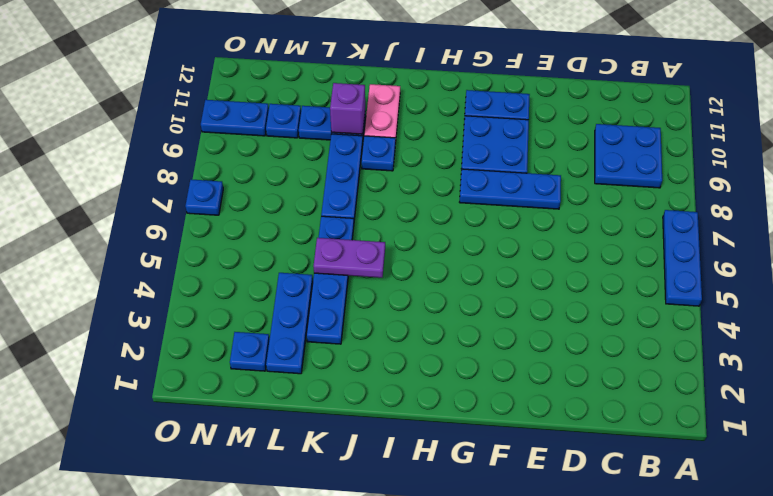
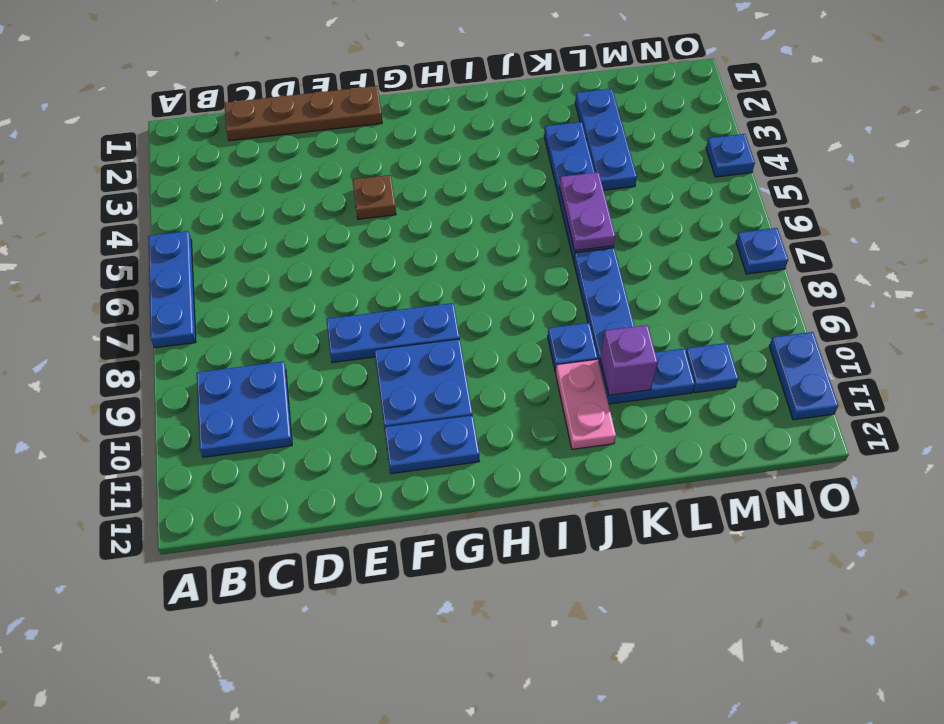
none -> brown plate C1:F1 level 1
none -> brown plate F4 level 1
purple plate J5:K5 level 2 -> purple plate K5:K6 level 2
blue plate M2 level 1 -> blue plate O4 level 1
blue plate N10:O10 level 1 -> blue plate O10:O11 level 1

